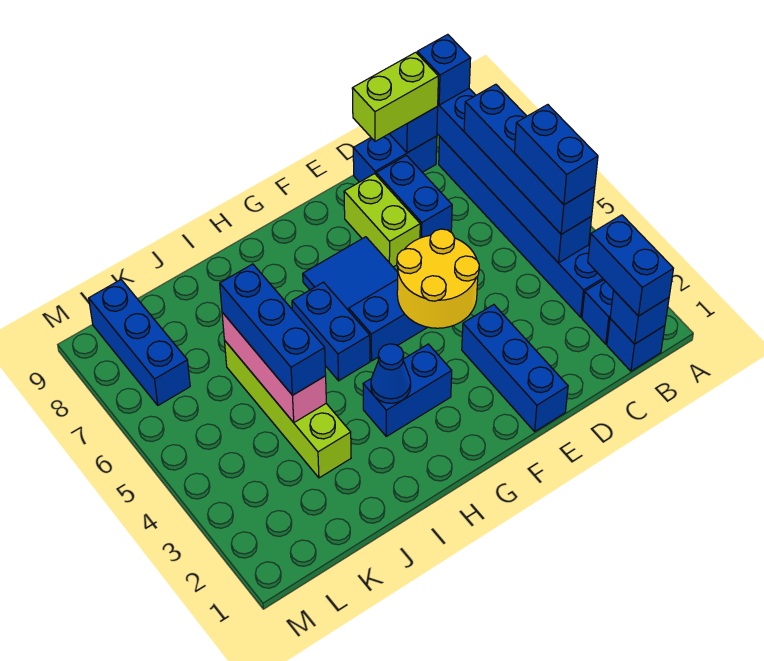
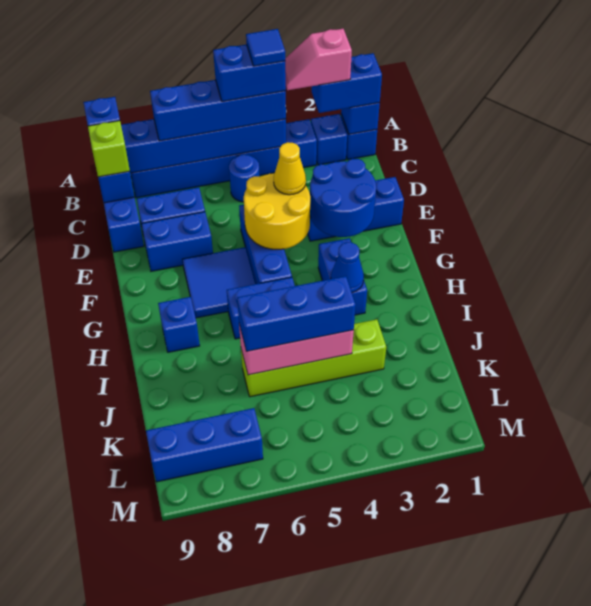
none -> pink slope B2:B3 level 4 top 2
none -> blue tile B4 level 5
none -> blue round brick C5 level 1
lime brick C9:D9 level 3 -> lime brick C9 level 3
none -> blue round brick E2:F3 level 2
none -> yellow cone E4 level 3
lime brick E7:E8 level 1 -> blue brick E7:E8 level 1
none -> blue brick H8 level 1

